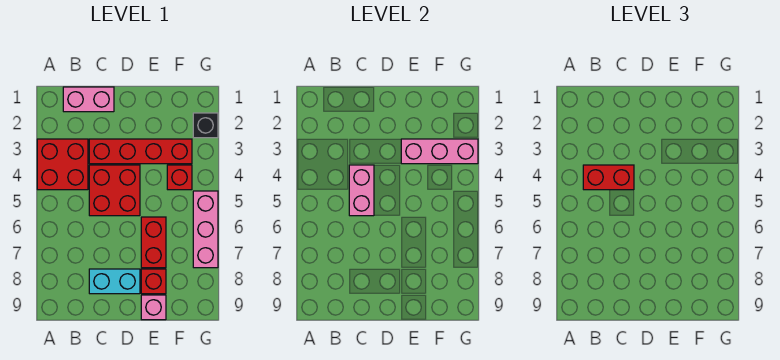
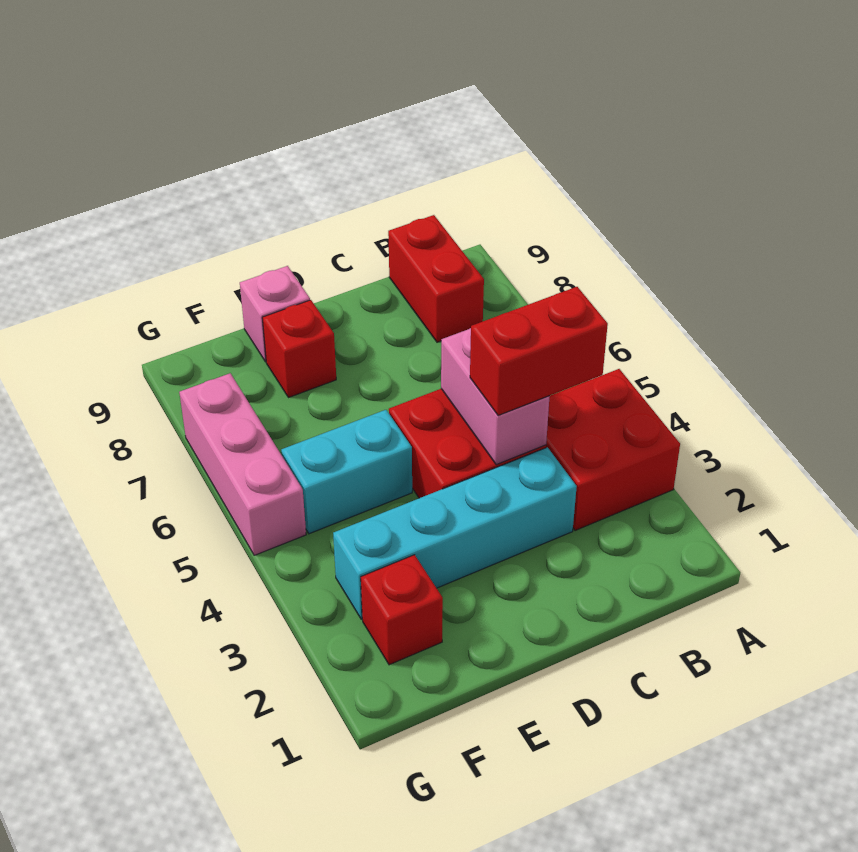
pink brick B1:C1 level 1 -> none
red brick C3:F3 level 1 -> cyan brick C3:F3 level 1
cyan brick C8:D8 level 1 -> cyan brick E5:F5 level 1
pink brick E3:G3 level 2 -> none
red brick E6:E7 level 1 -> red brick B8:B9 level 1
red brick F4 level 1 -> red brick F2 level 1
black brick G2 level 1 -> none

